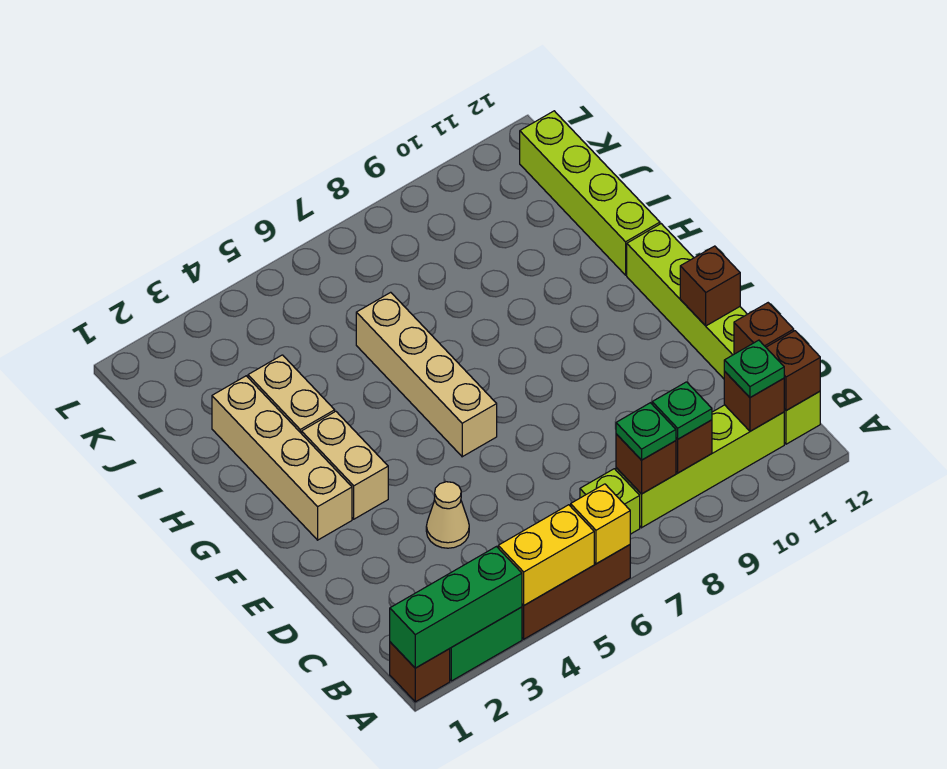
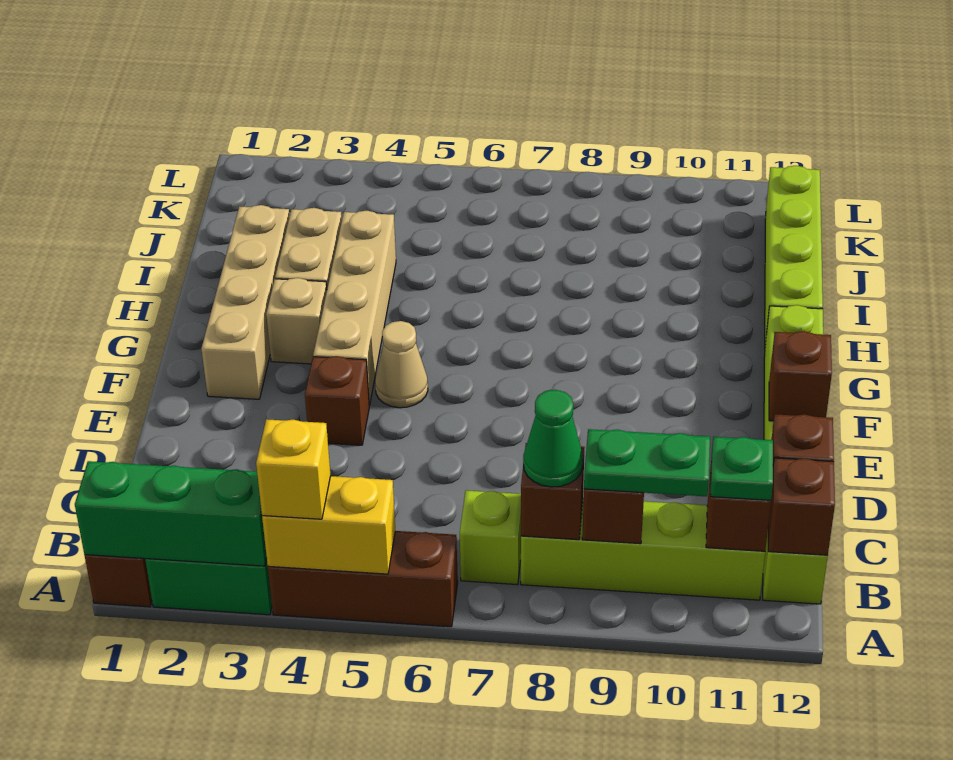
yellow brick A6 level 2 -> yellow brick A4 level 3
green plate B8 level 3 -> green cone B8 level 3
green plate B9 level 3 -> green plate B9:B10 level 3
tan cone D4 level 1 -> tan cone F5 level 1
none -> brown brick E4 level 1
tan brick F3:G3 level 1 -> tan brick G3 level 1
tan brick F6:I6 level 1 -> tan brick F4:I4 level 1

